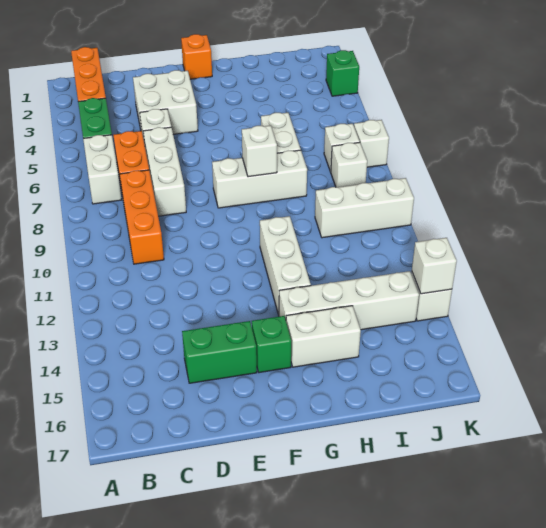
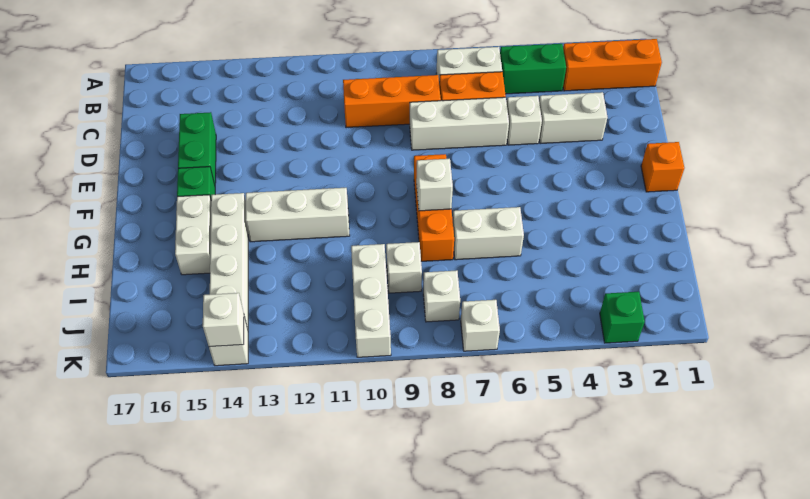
white brick D3:E4 level 1 -> white brick D3:D4 level 1
white brick F8:H8 level 1 -> orange brick F8:H8 level 1
white brick J7 level 1 -> white brick I9 level 1

